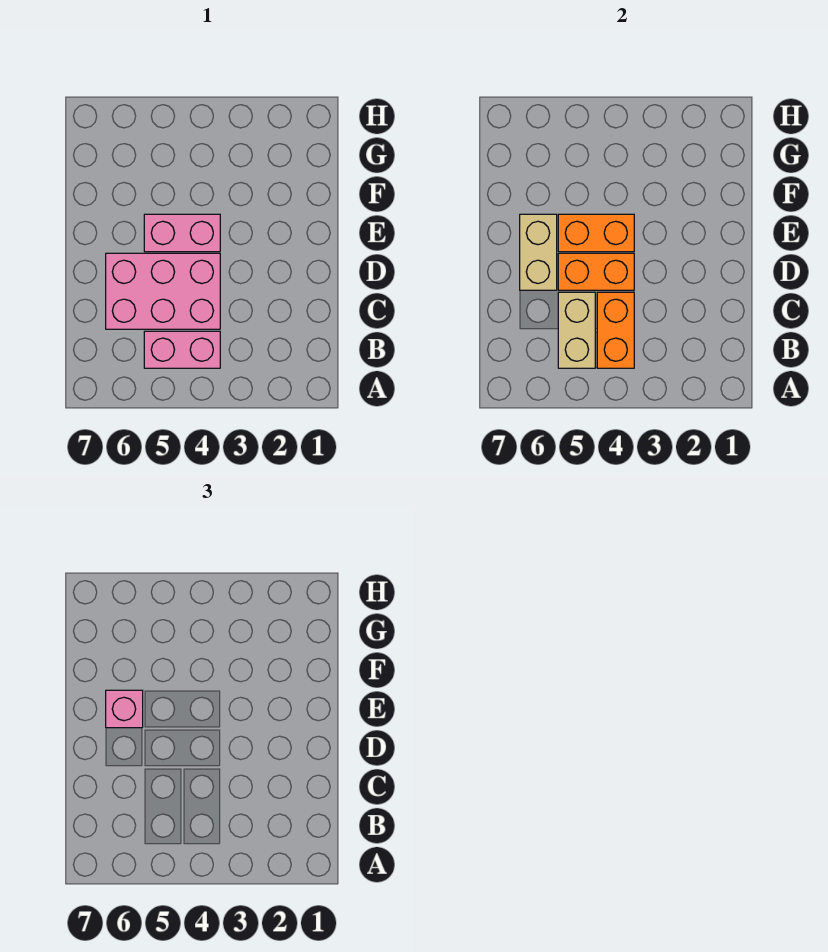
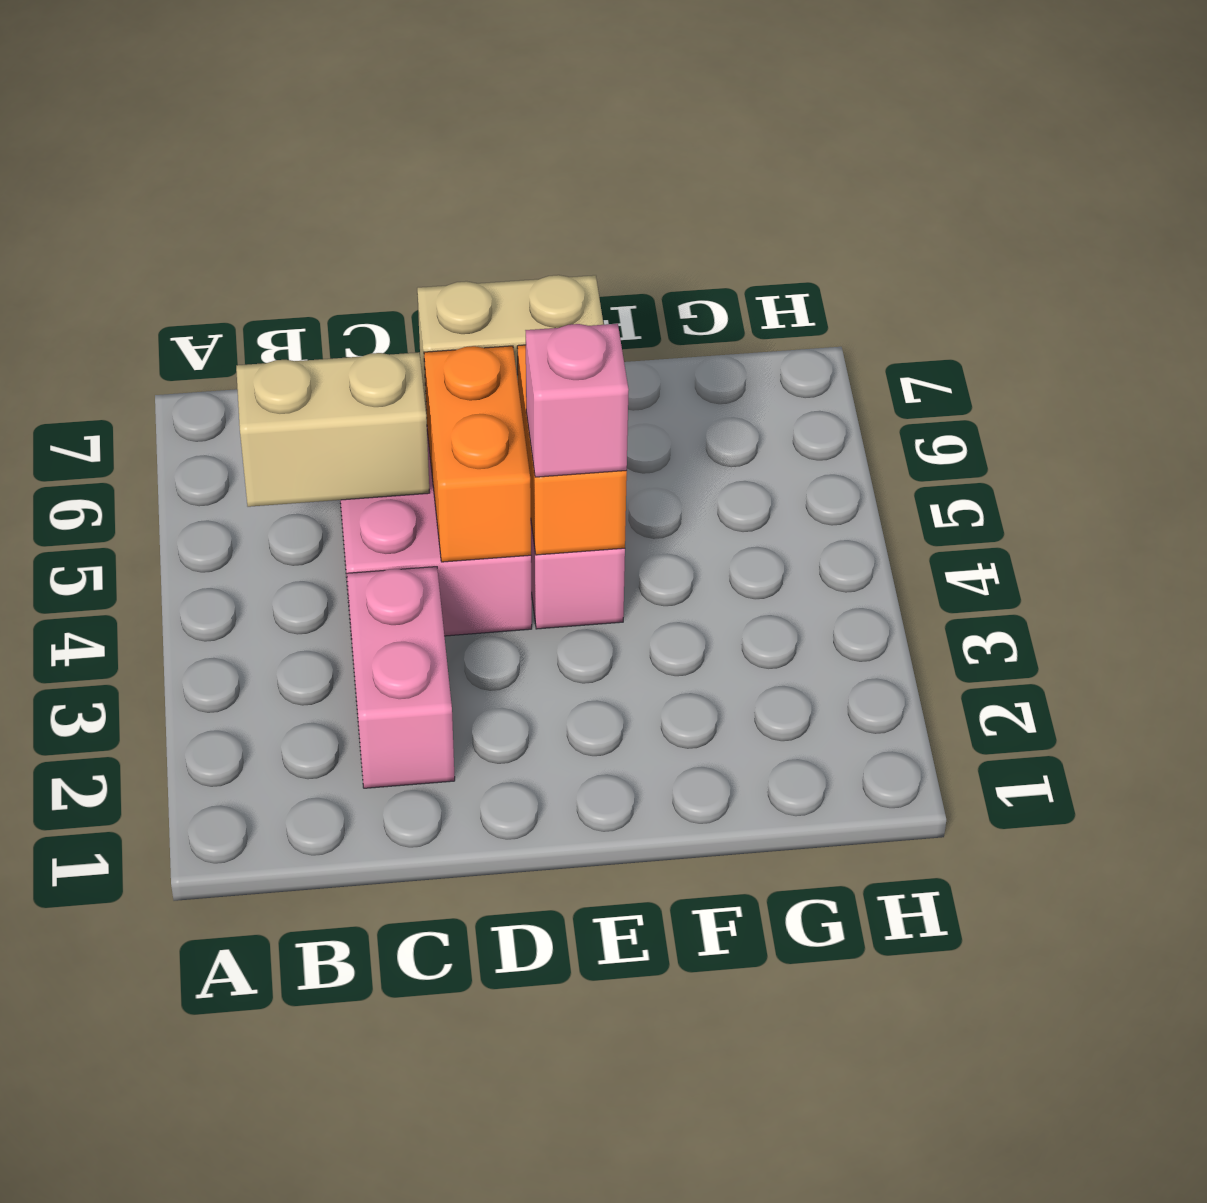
pink brick B4:B5 level 1 -> pink brick C2:C3 level 1
orange brick B4:C4 level 2 -> none
pink brick E6 level 3 -> pink brick E4 level 3

